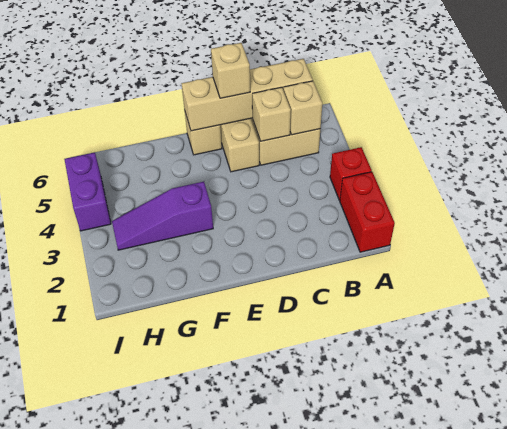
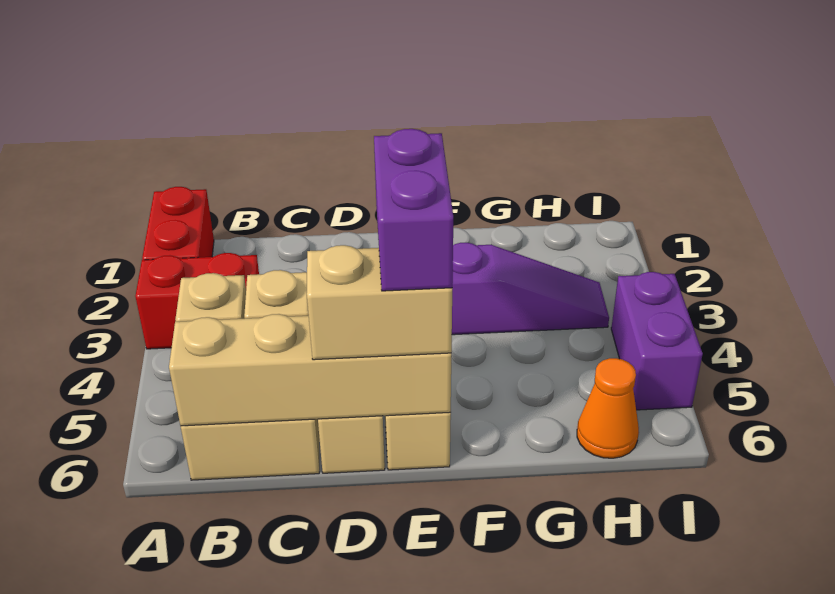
red brick A3 level 1 -> red brick A3:B3 level 1
tan brick D6 level 3 -> tan brick D6:E6 level 3
none -> purple brick E5:E6 level 4
none -> orange cone H6 level 1

